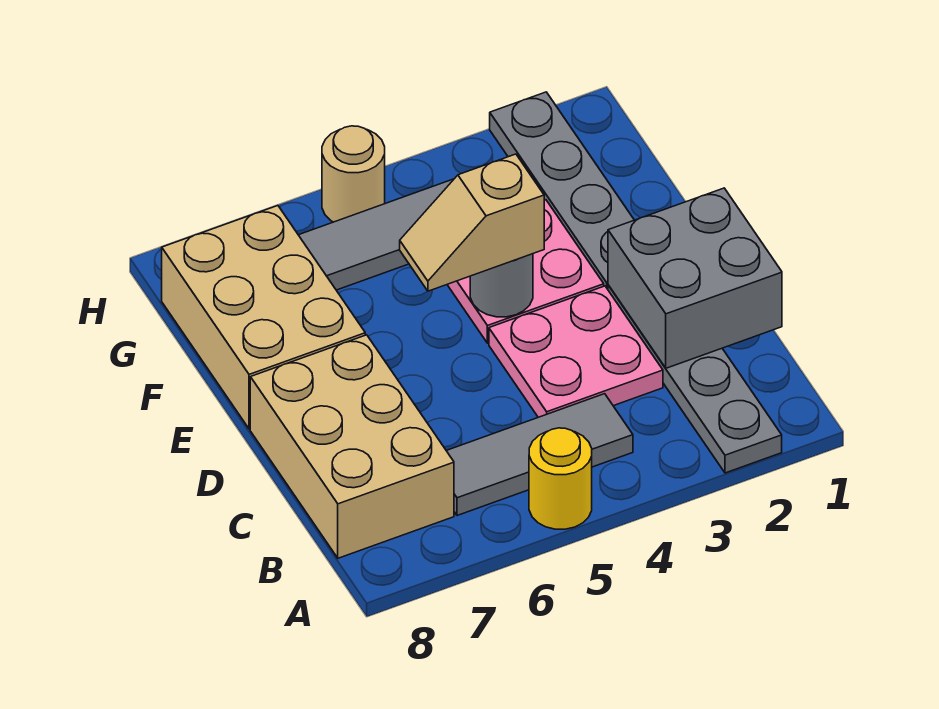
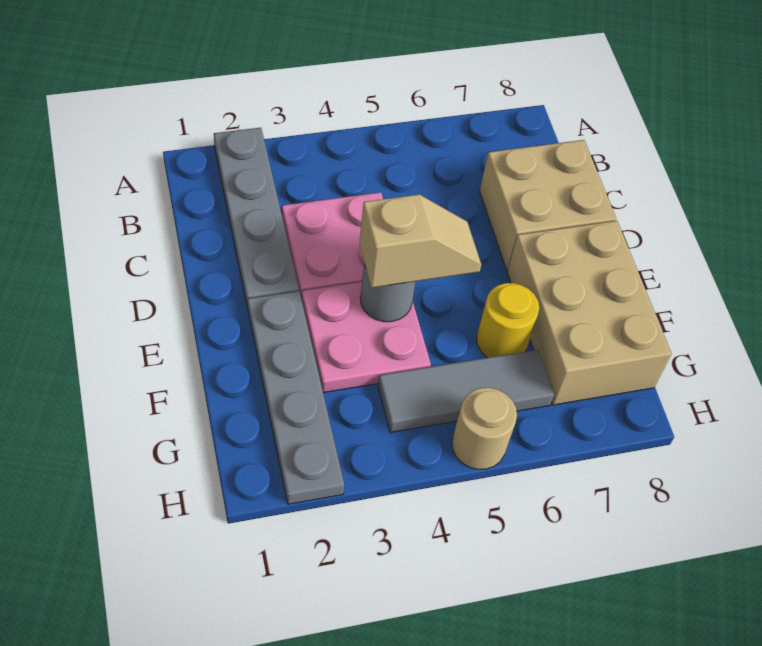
yellow round brick A5 level 1 -> yellow round brick F6 level 1
grey tile B4:B6 level 1 -> none
tan brick B7:D8 level 1 -> tan brick C7:D8 level 1
grey brick C1:D2 level 2 -> none

